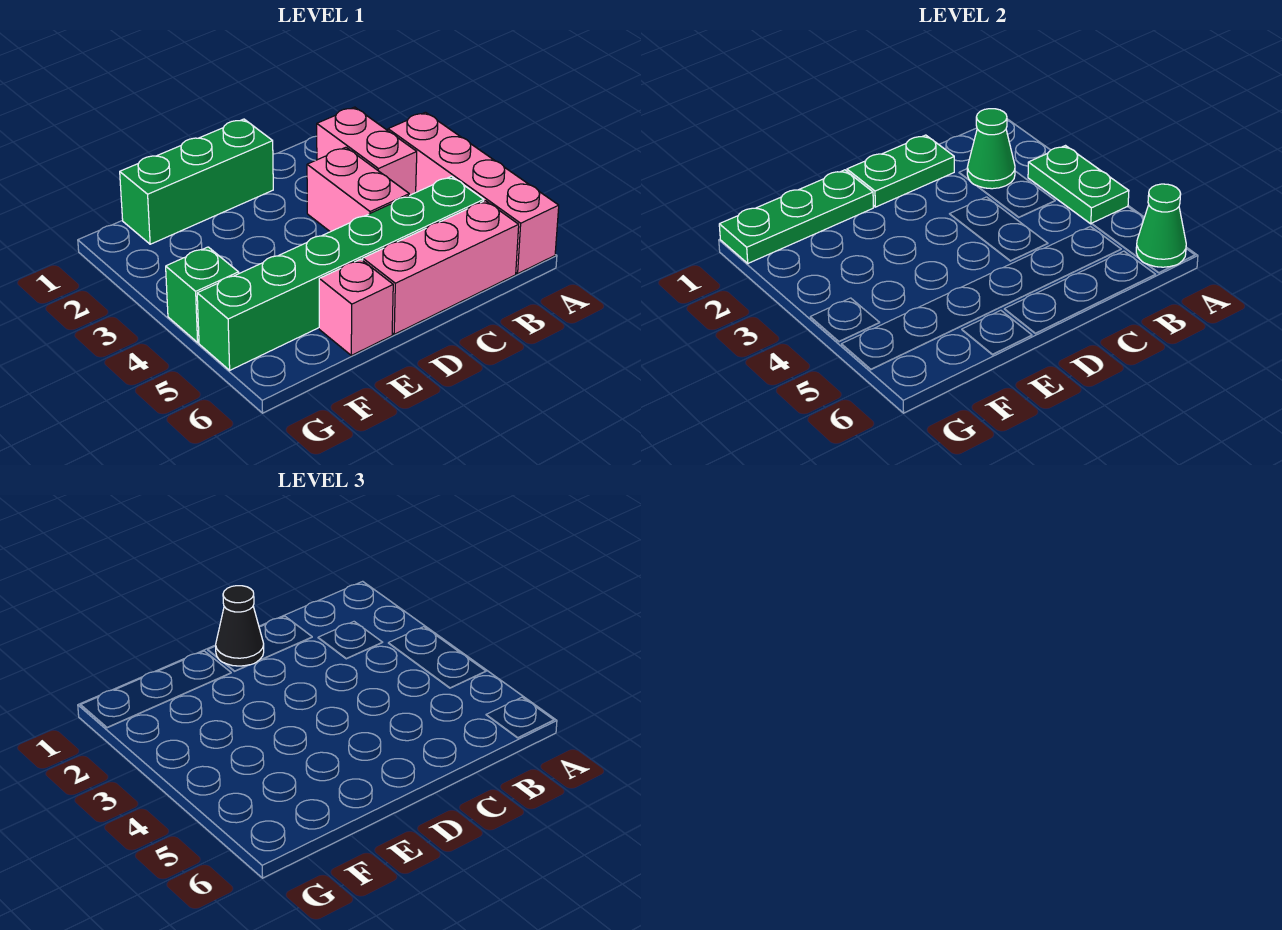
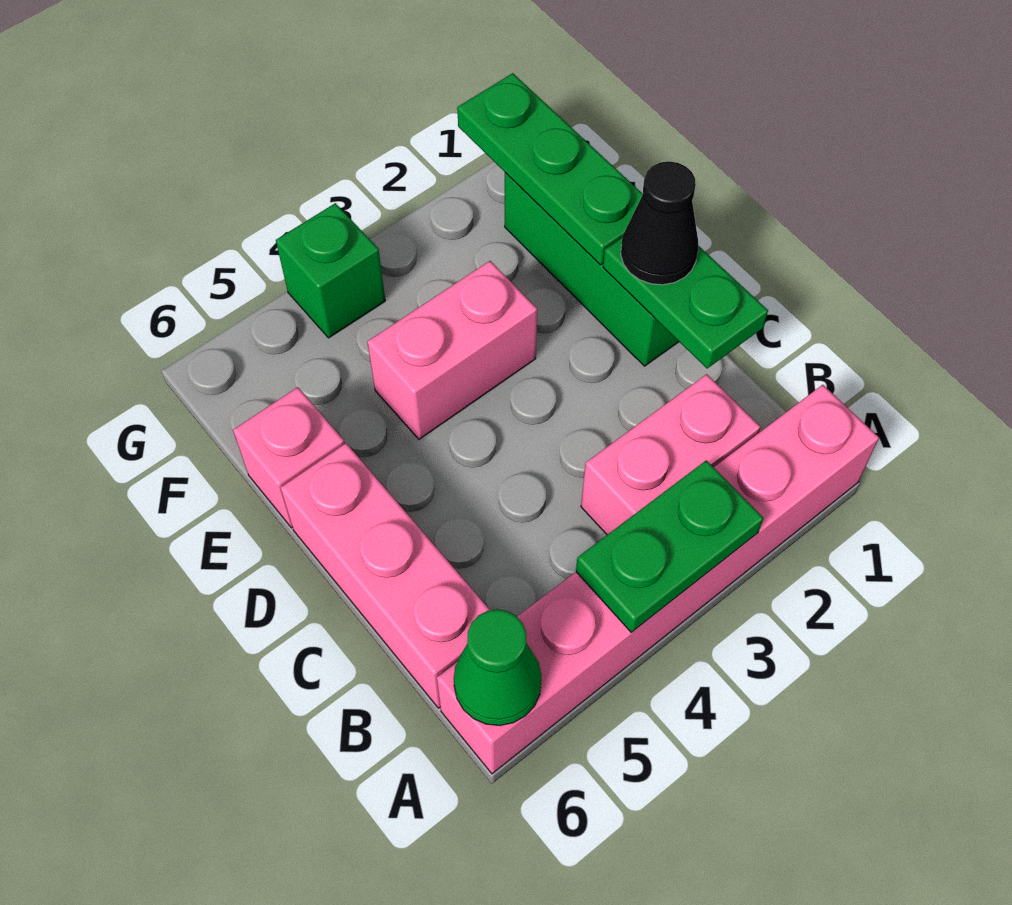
pink brick A3:A6 level 1 -> pink brick A1:A6 level 1
green cone B2 level 2 -> none
green brick B5:G5 level 1 -> none
pink brick C3:C4 level 1 -> pink brick E3:E4 level 1

